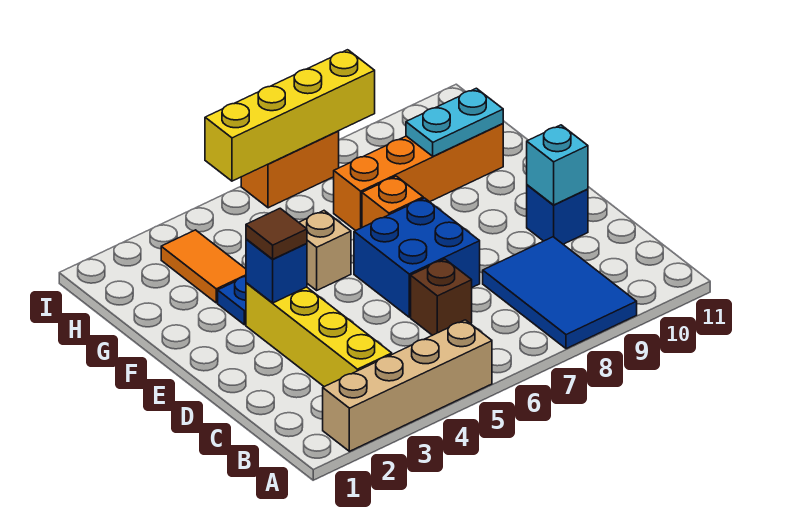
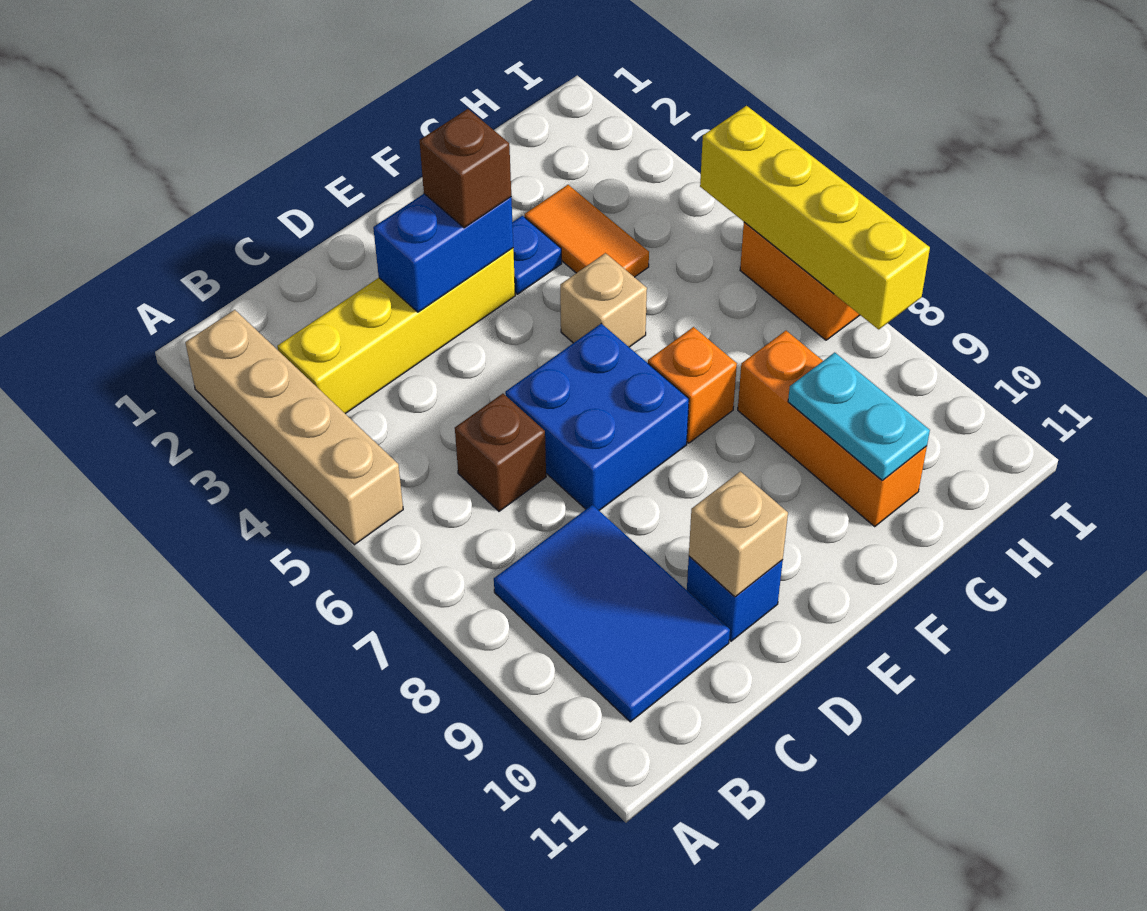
blue tile A8:C9 level 1 -> blue tile B8:C10 level 1
cyan brick D10 level 2 -> tan brick D10 level 2
blue brick E3 level 2 -> blue brick D3:E3 level 2
brown tile E3 level 3 -> brown brick E3 level 3
orange tile G3:H3 level 1 -> orange tile G3:G4 level 1
orange brick G7:G10 level 1 -> orange brick G8:G10 level 1

